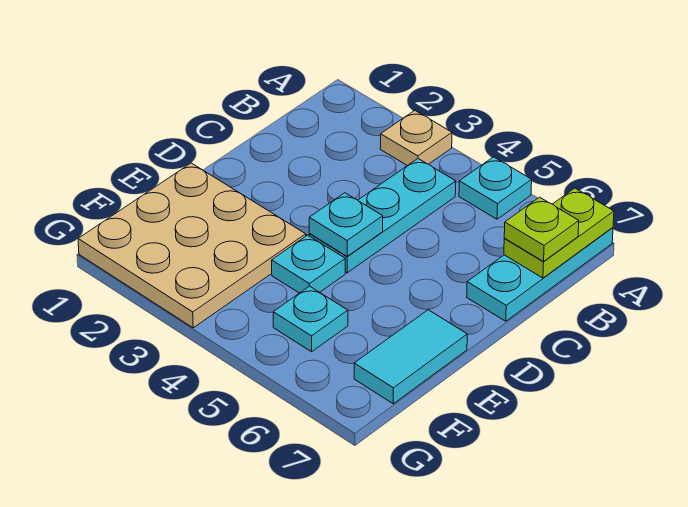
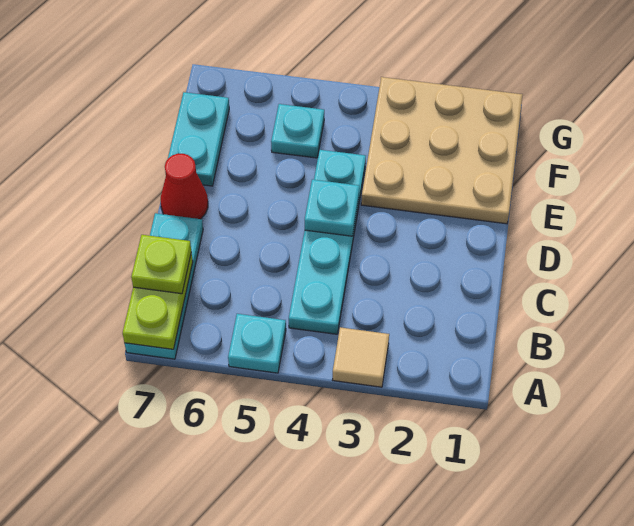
tan plate A3 level 1 -> tan tile A3 level 1
none -> red cone D7 level 1
cyan tile E7:F7 level 1 -> cyan plate E7:F7 level 1

